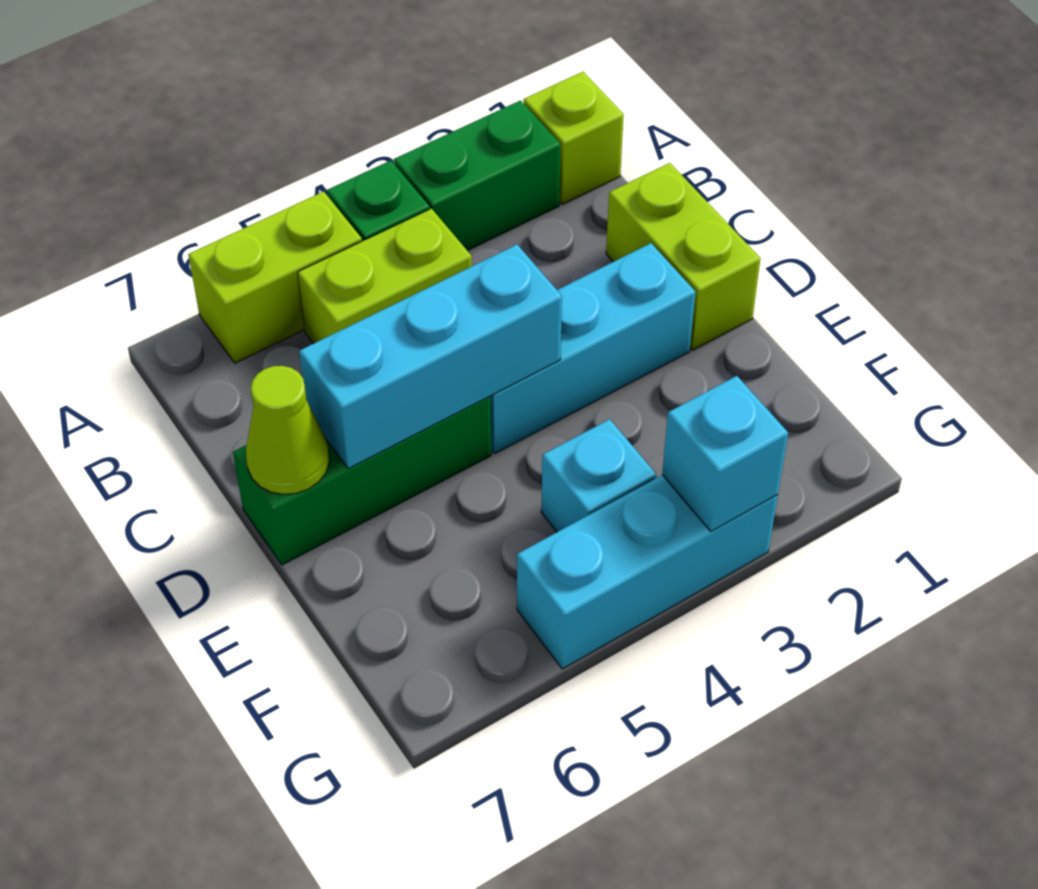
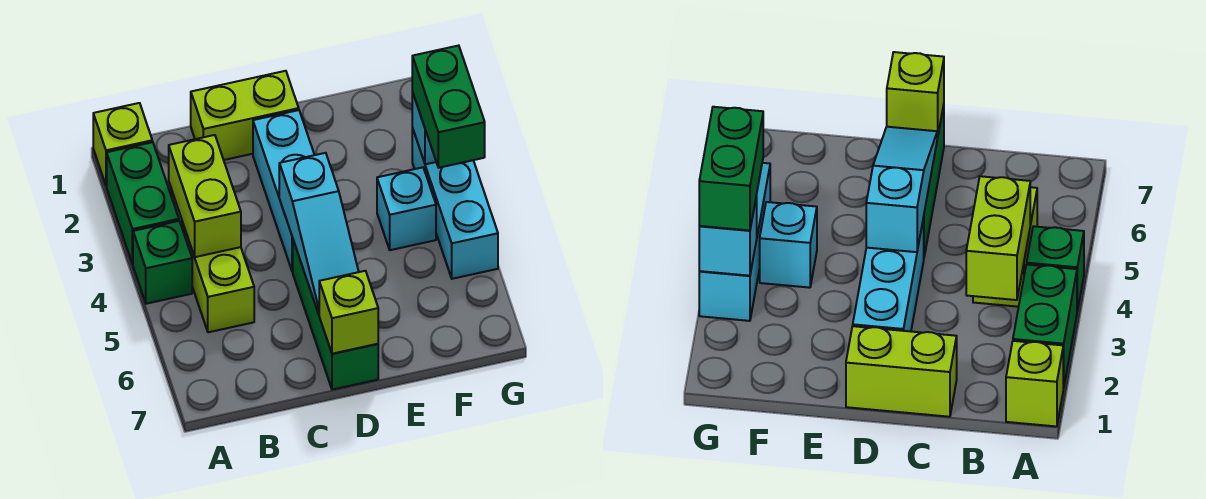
lime brick A5:A6 level 1 -> lime brick B3:B4 level 2
cyan brick D4:D6 level 2 -> cyan slope D4:D6 level 2 top 4
lime cone D7 level 2 -> lime brick D7 level 2
none -> green brick G3:G4 level 3

